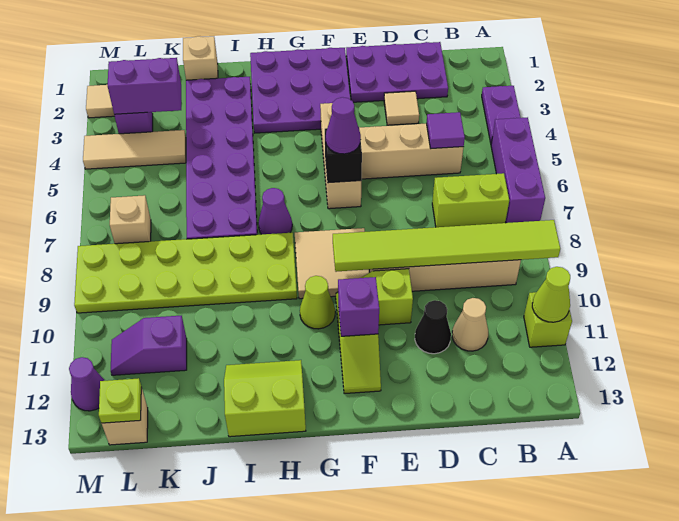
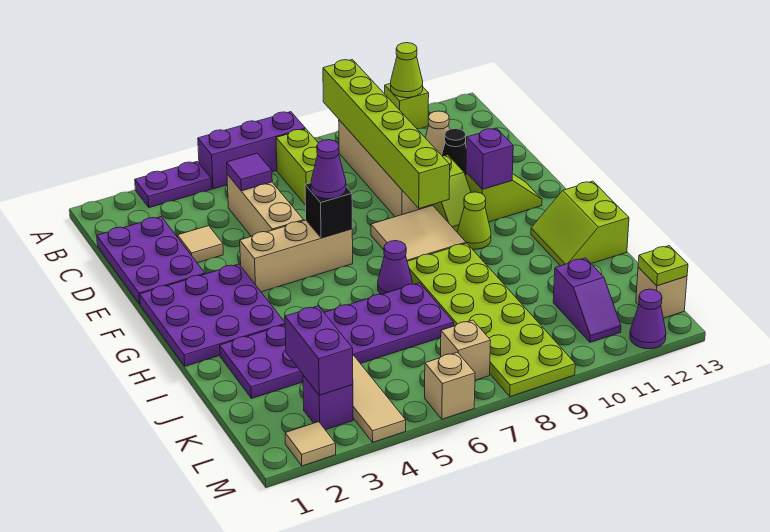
lime tile A9:F9 level 2 -> lime brick A9:F9 level 2
tan brick J1 level 1 -> tan brick M6 level 1

